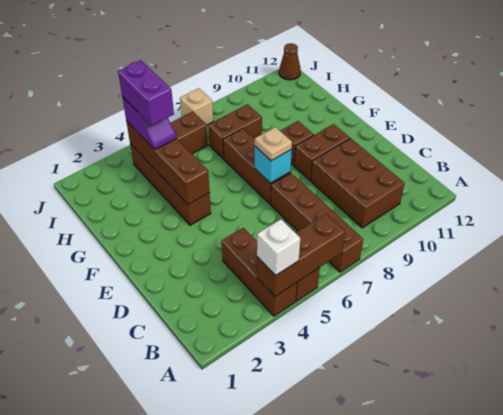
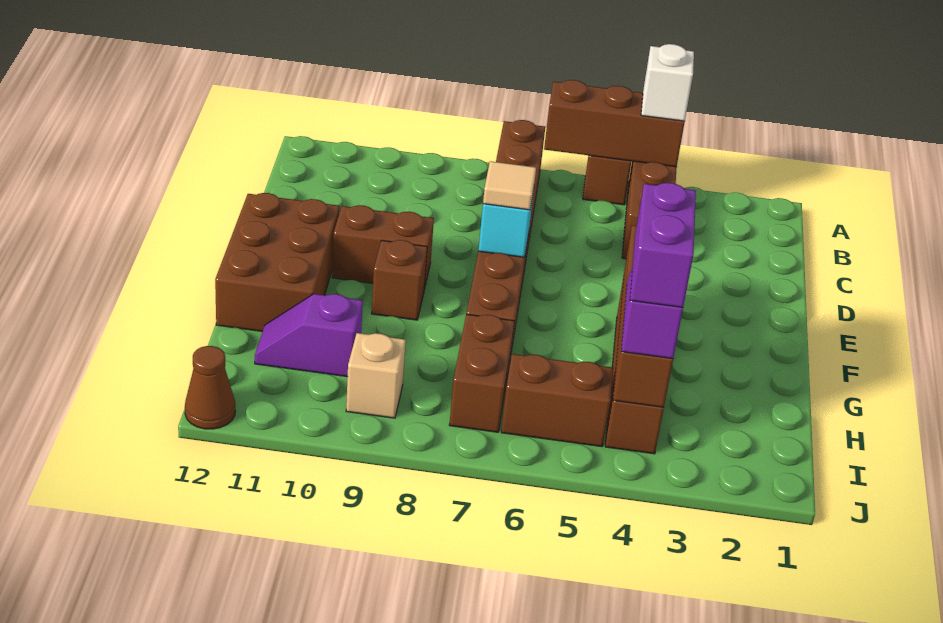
brown brick B9:D10 level 1 -> brown brick E11:G12 level 1
tan plate E7 level 3 -> tan tile E7 level 3
brown brick H7:H8 level 1 -> brown brick H7:I7 level 1
none -> purple slope H10:H11 level 1 top 10
tan brick J7 level 1 -> tan brick I9 level 1

